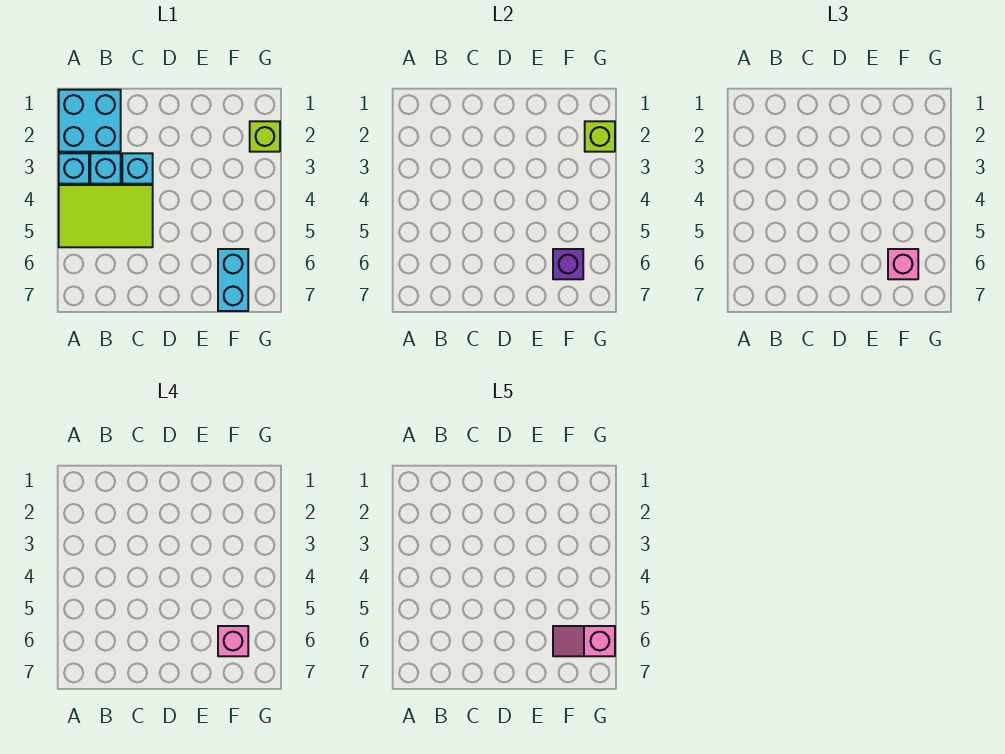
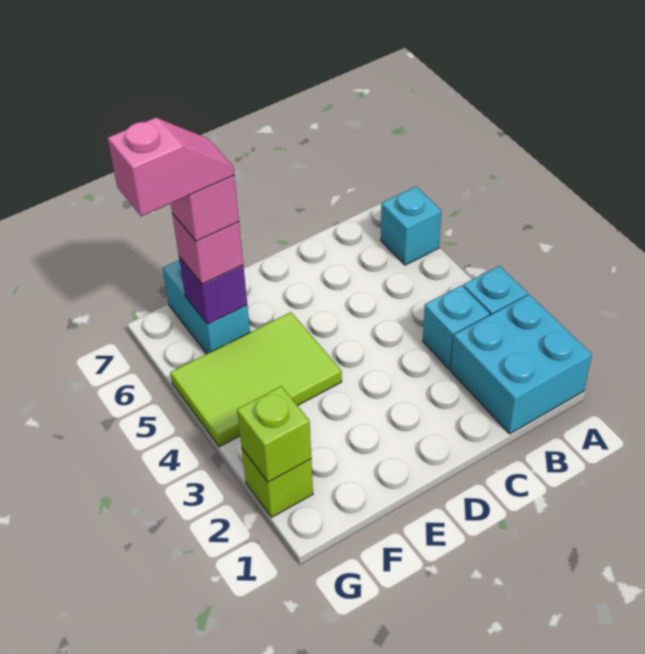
lime tile A4:C5 level 1 -> lime tile E4:G5 level 1
cyan brick C3 level 1 -> cyan brick A6 level 1

